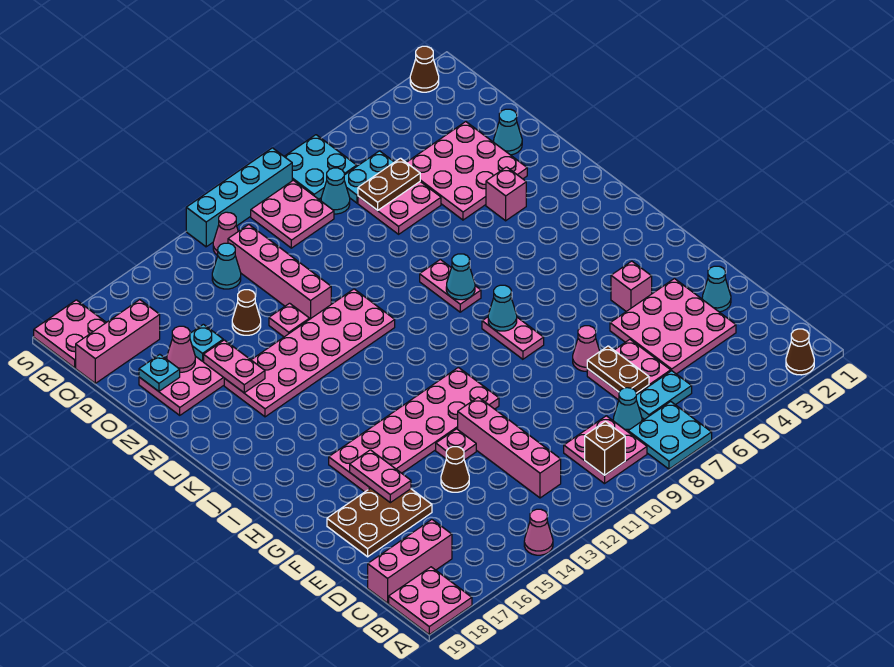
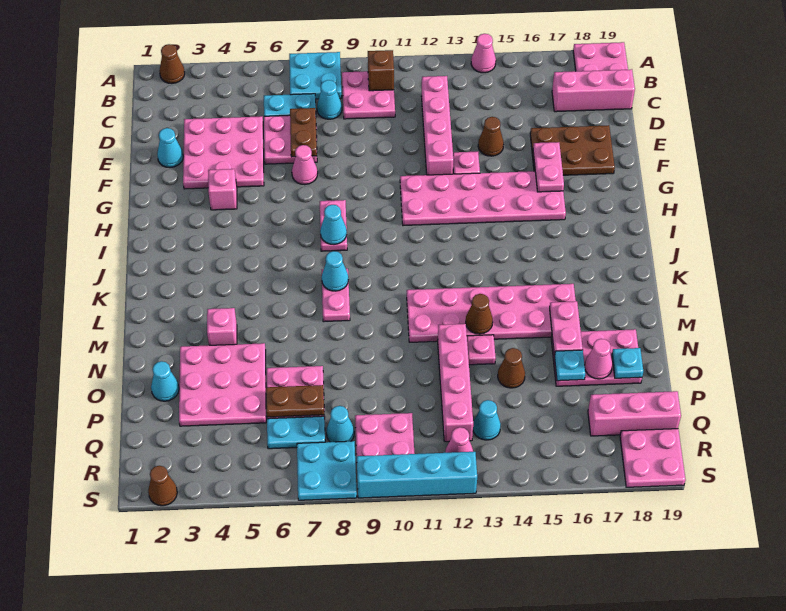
none -> brown cone M13 level 2

